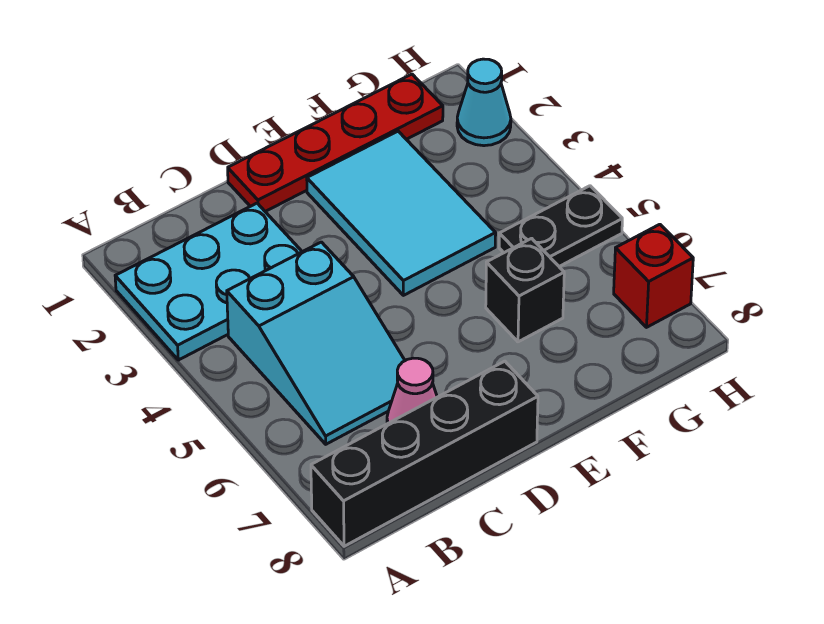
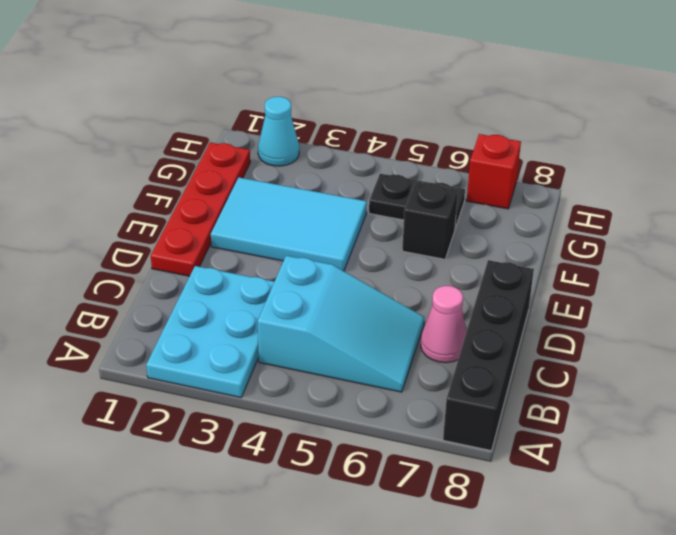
black plate G5:H5 level 1 -> black plate G5:G6 level 1

